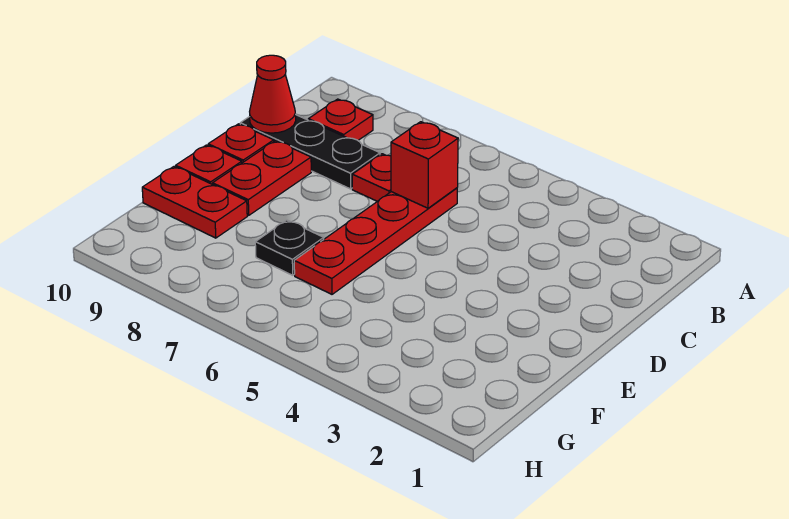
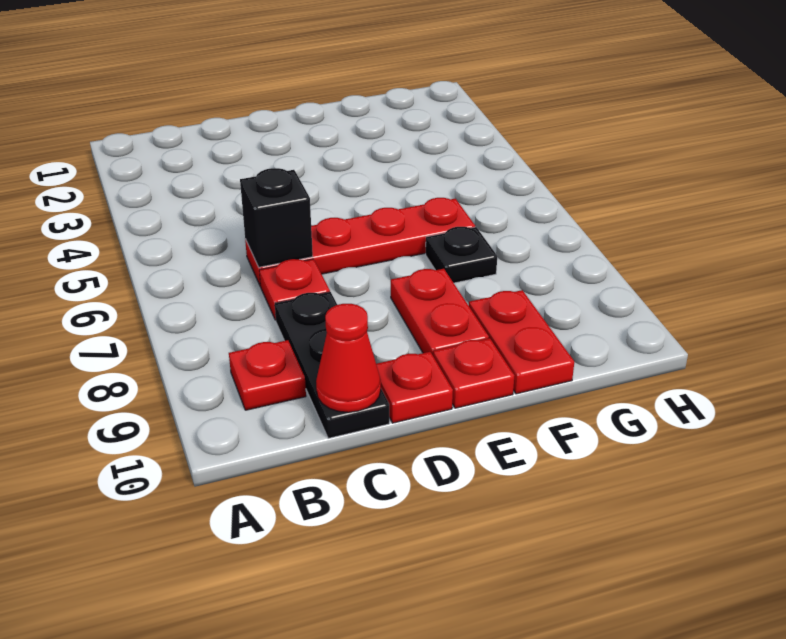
red brick C6 level 2 -> black brick C6 level 2
red plate D9:E9 level 1 -> red plate E8:E9 level 1

